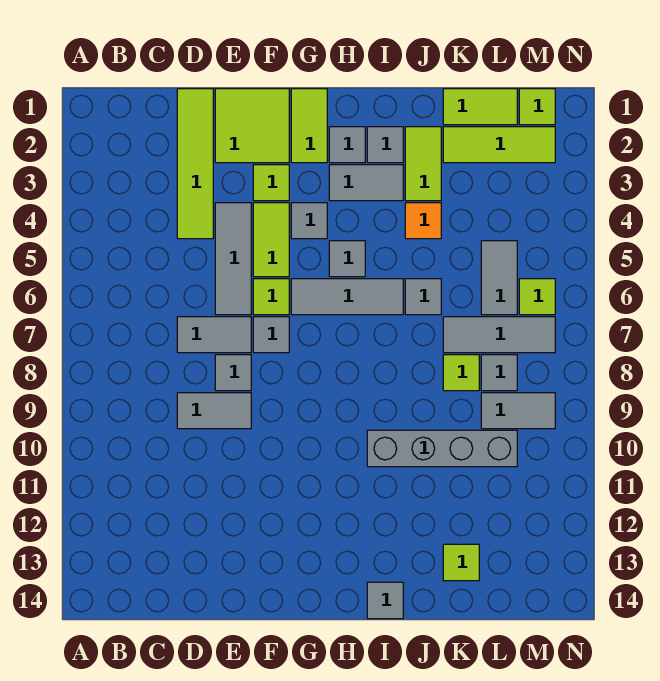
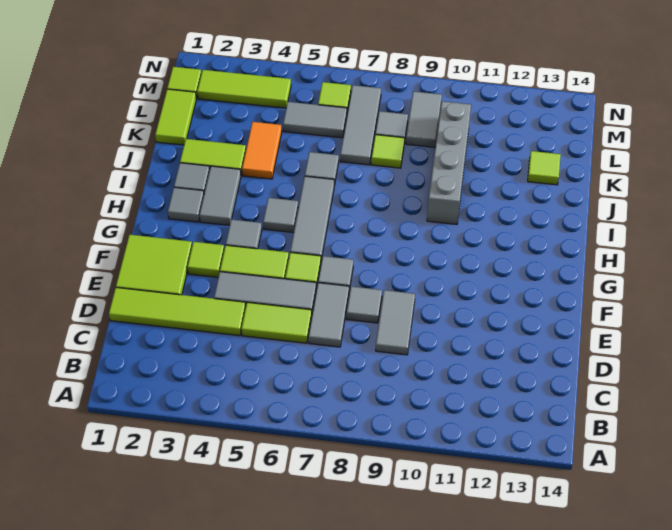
lime tile G1:G2 level 1 -> lime tile D5:D6 level 1
grey tile I14 level 1 -> none
orange tile J4 level 1 -> orange tile J4:K4 level 1
lime tile K2:M2 level 1 -> lime tile M2:M4 level 1

